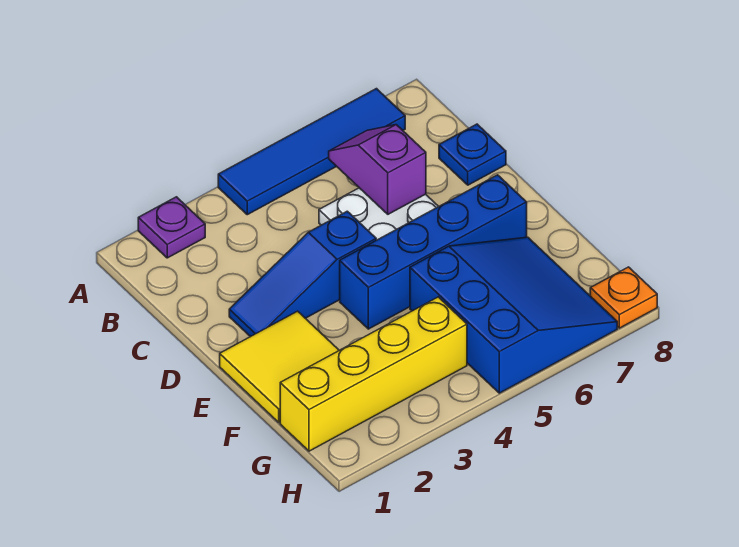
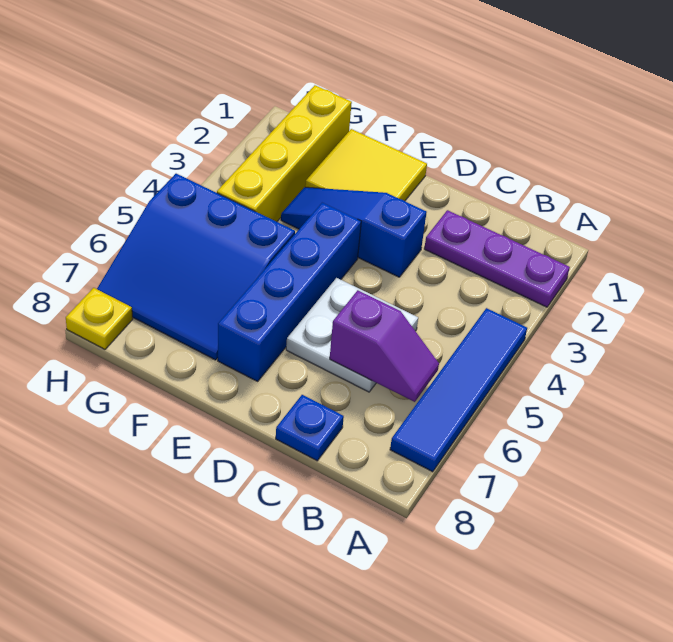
purple plate A2 level 1 -> purple plate A2:C2 level 1
blue slope D2:D4 level 1 top 4 -> blue slope D3:F3 level 1 top D
orange plate H8 level 1 -> yellow plate H8 level 1

